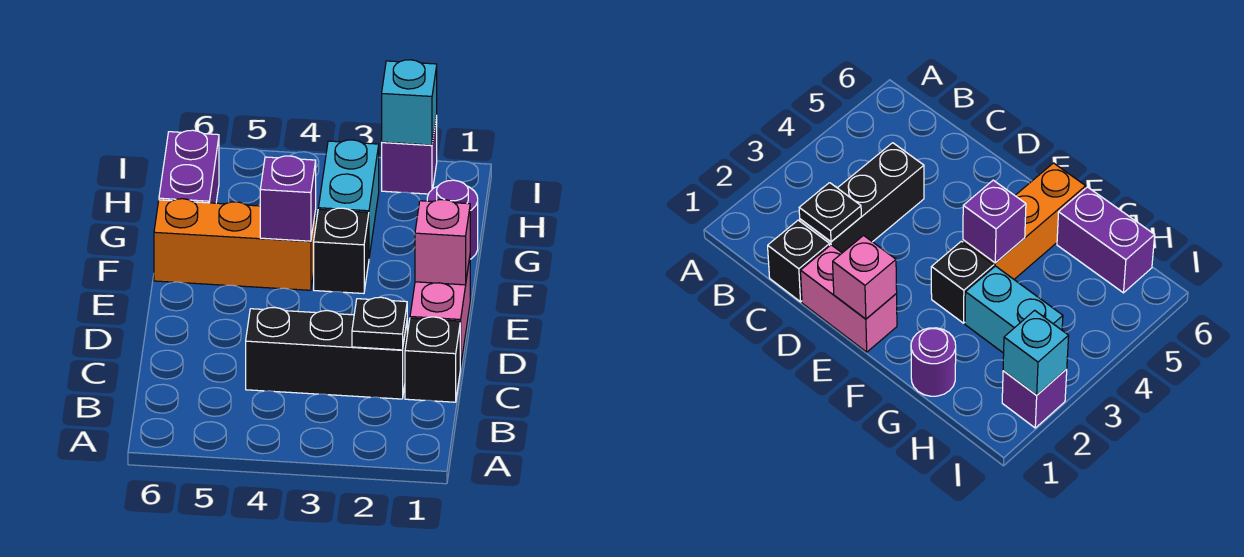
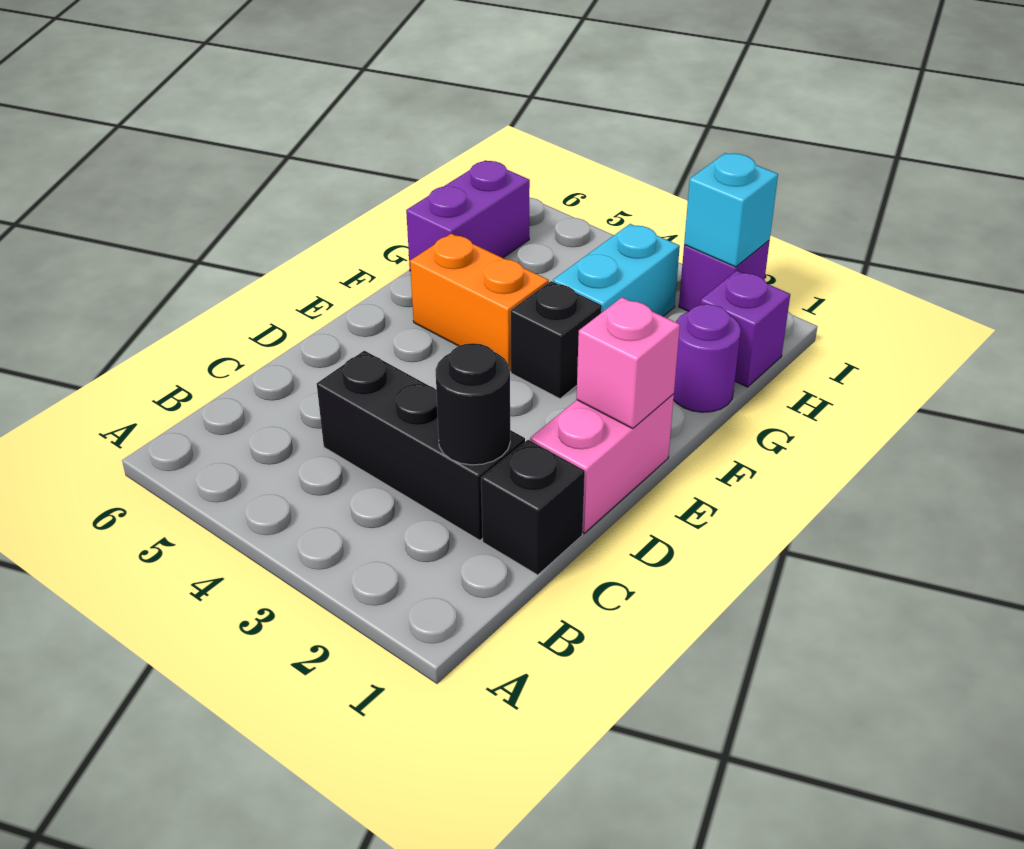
black plate C2 level 2 -> black round brick C2 level 2
orange brick F4:F6 level 1 -> orange brick F4:F5 level 1
purple brick F4 level 2 -> purple brick H1 level 1

